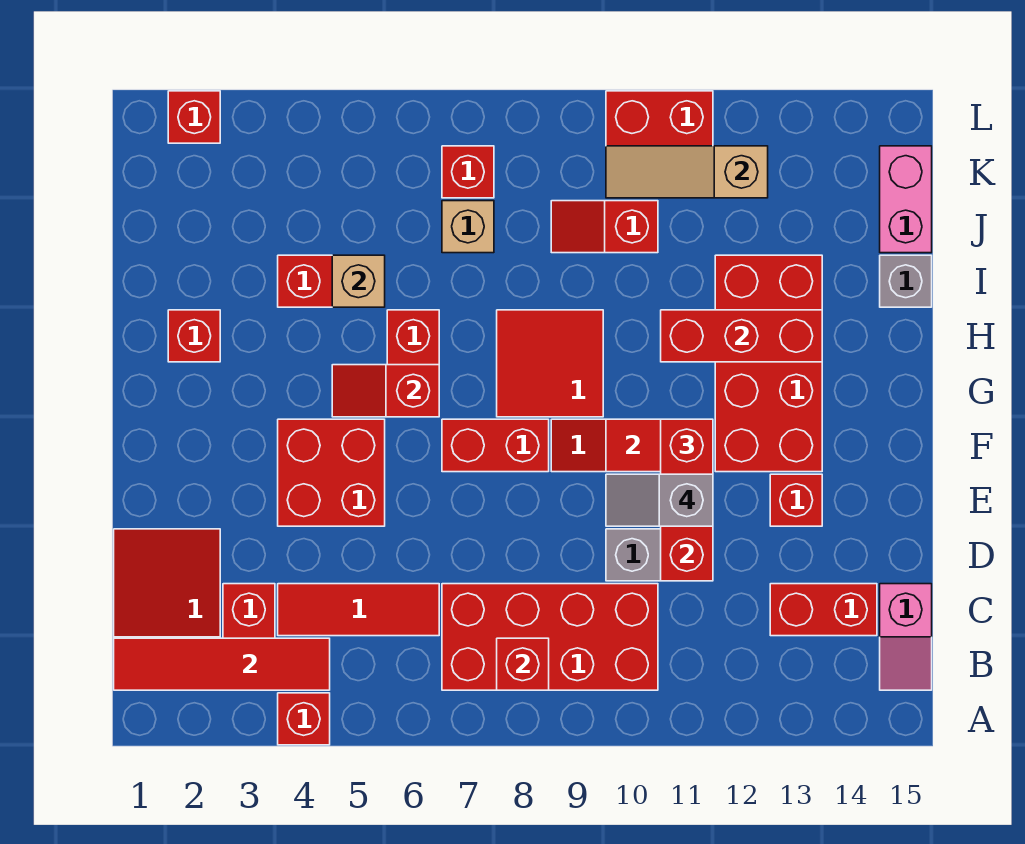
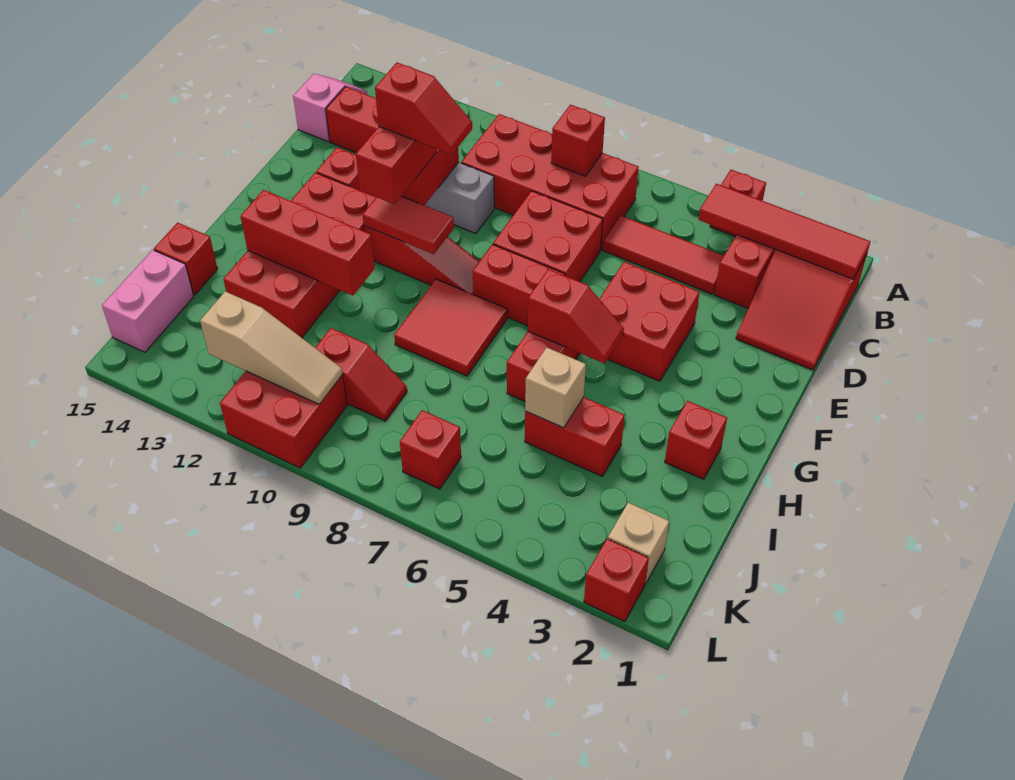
none -> red brick D7:E8 level 1
grey slope E10:E11 level 4 top 11 -> red slope E10:E11 level 4 top 11
grey brick I15 level 1 -> red brick I15 level 1
tan brick J7 level 1 -> tan brick K2 level 1

